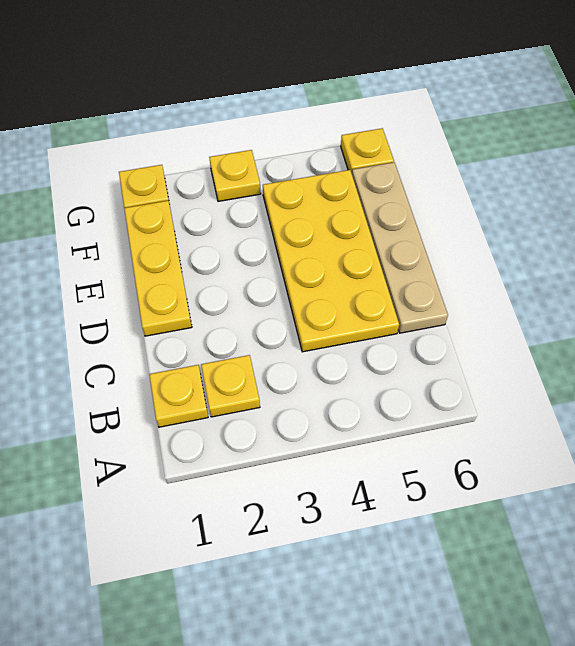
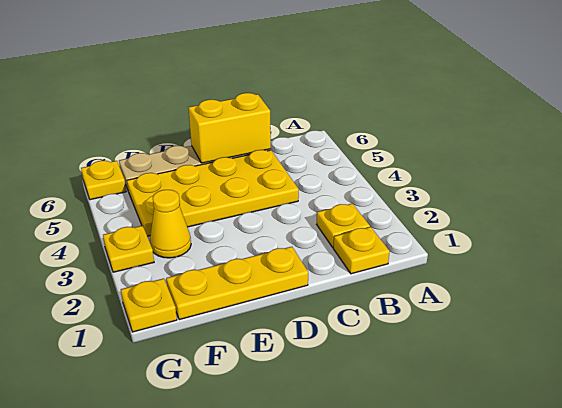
none -> yellow brick C6:D6 level 2
none -> yellow cone F3 level 1

